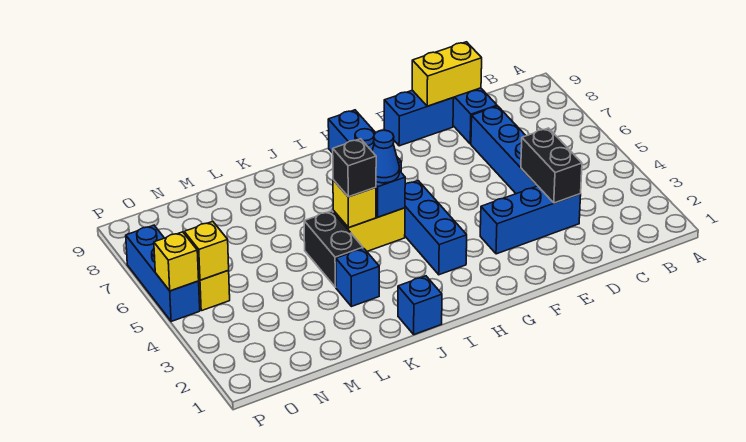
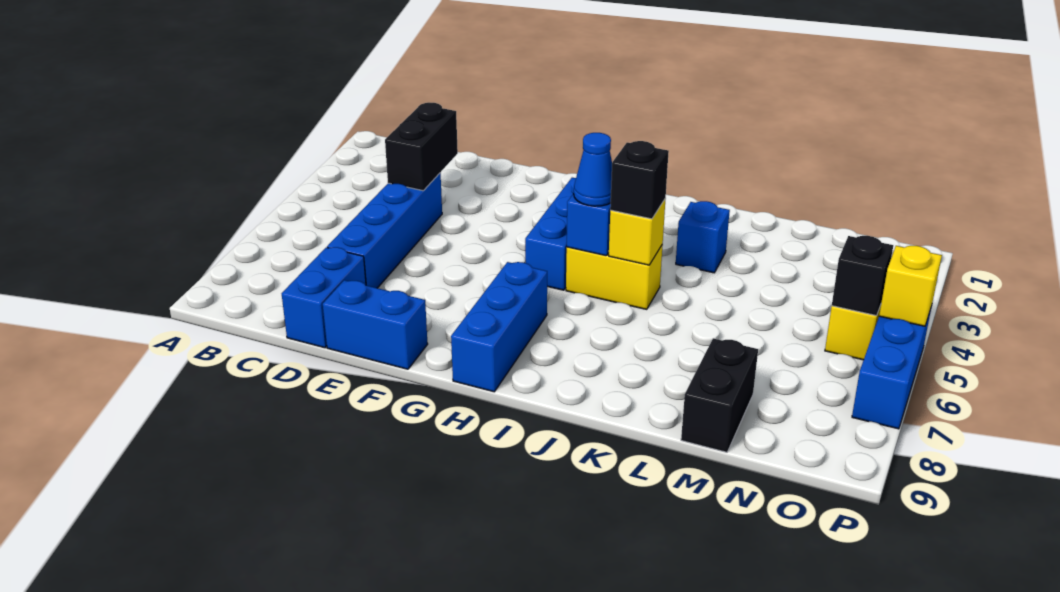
blue brick D3:F3 level 1 -> none
yellow brick D9:E9 level 2 -> none
blue brick J1 level 1 -> none
black brick K4:K5 level 1 -> black brick M8:M9 level 1
yellow brick O5 level 2 -> black brick O5 level 2

